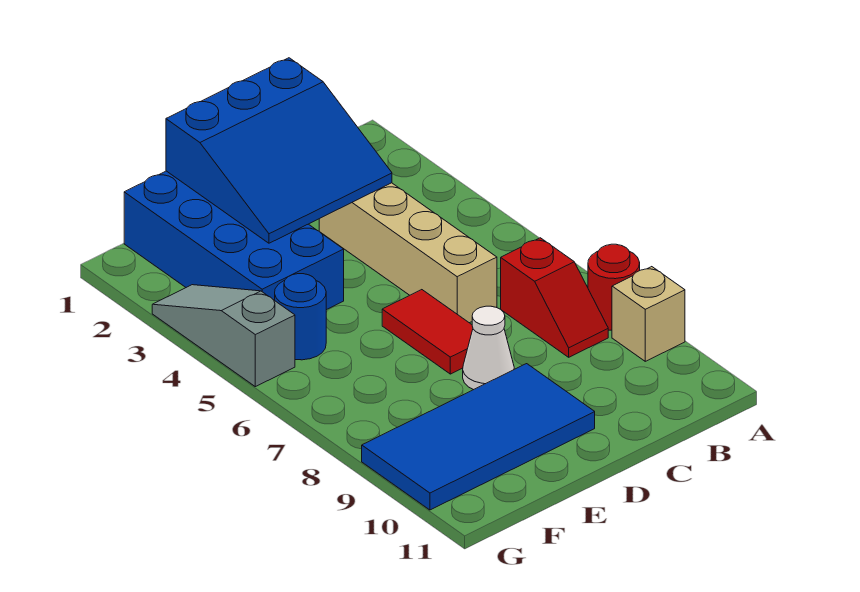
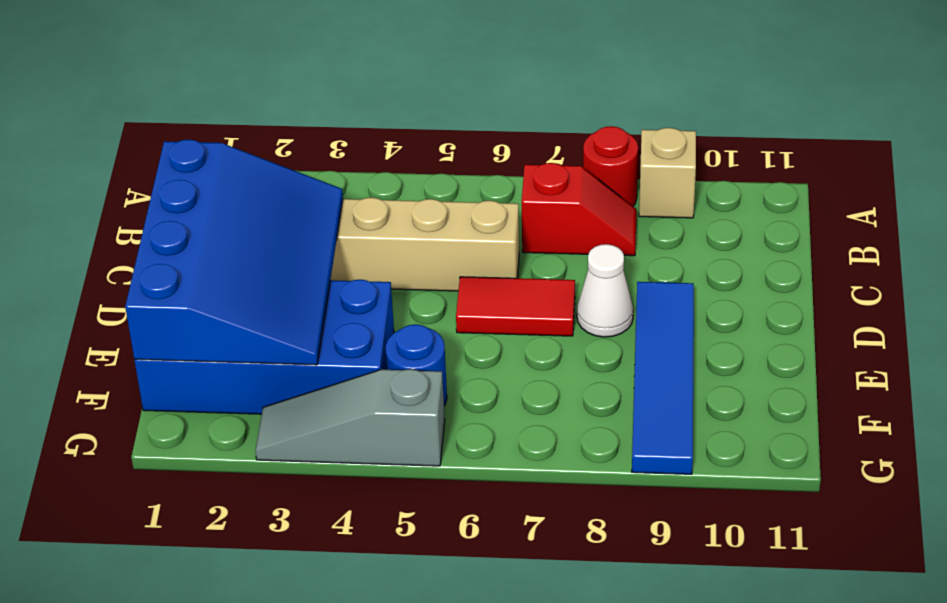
blue slope C1:E3 level 2 top 1 -> blue slope C1:F3 level 2 top 1
blue tile D9:G10 level 1 -> blue tile D9:G9 level 1

